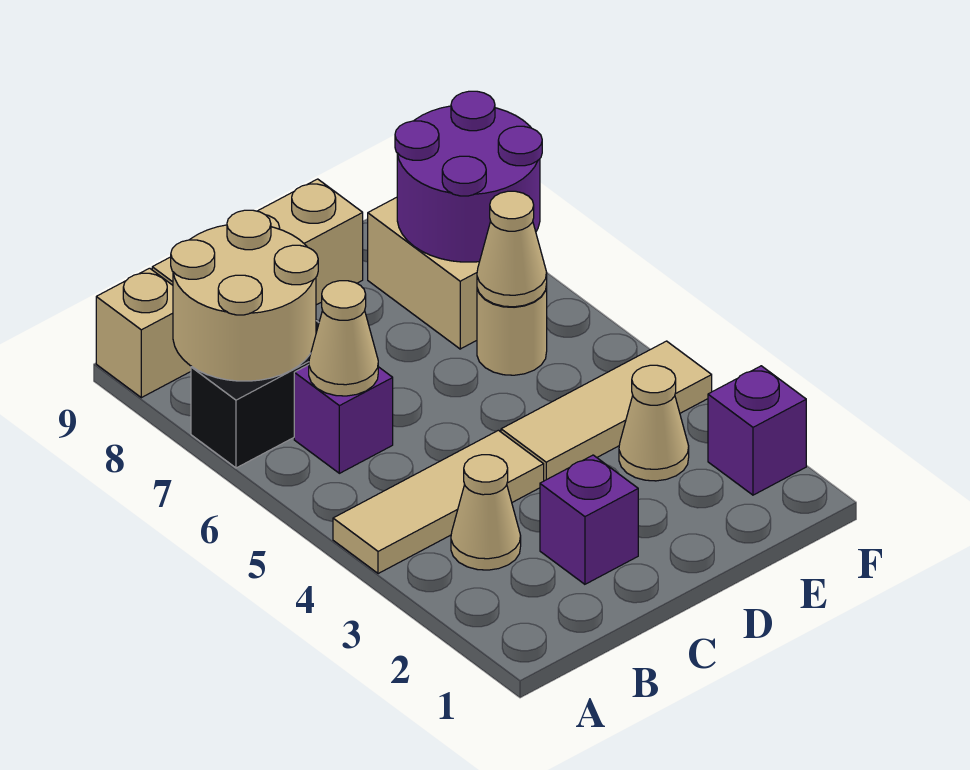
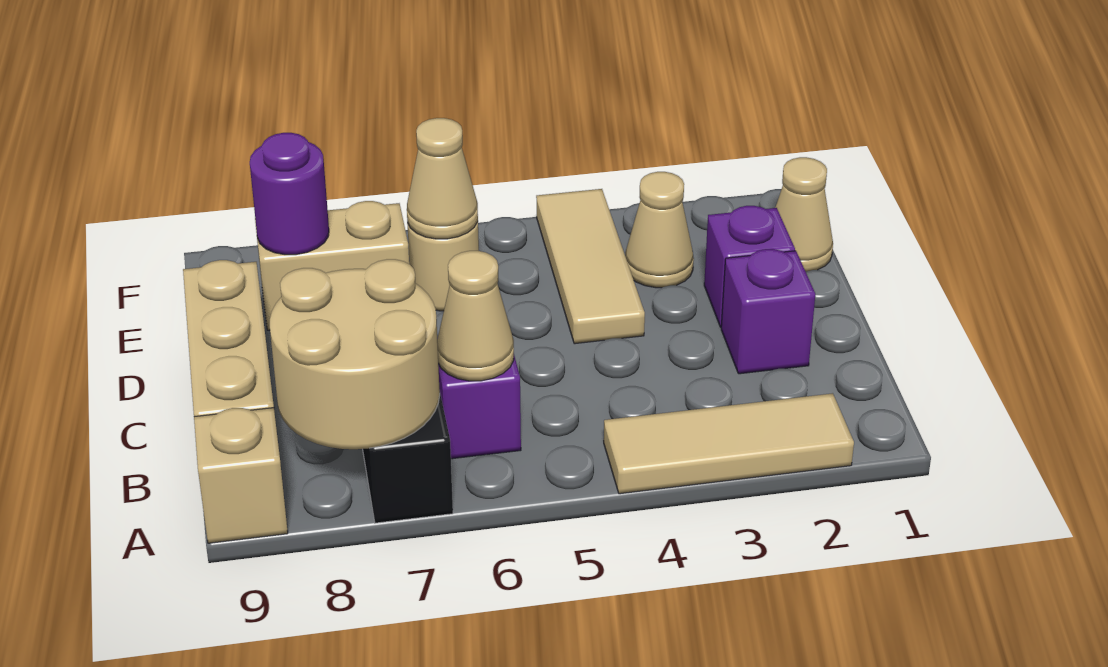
tan tile A4:C4 level 1 -> tan tile A2:A4 level 1
tan cone B3 level 1 -> tan cone E1 level 1
purple round brick E7:F8 level 2 -> purple round brick E8 level 2
purple brick F2 level 1 -> purple brick D2 level 1

